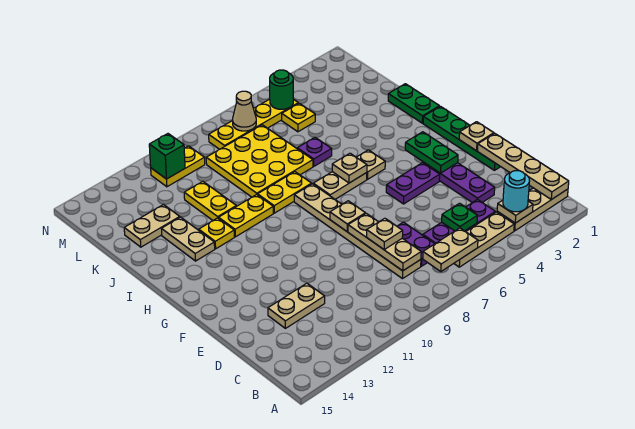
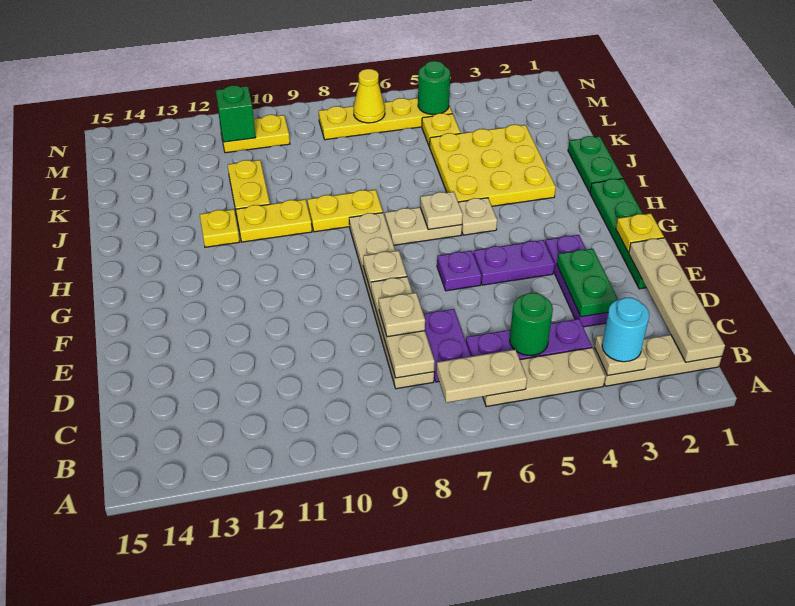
green plate C5 level 2 -> green round brick C5 level 2
tan plate D12:D13 level 1 -> none
tan plate F1 level 2 -> yellow plate F1 level 2
green plate F3:G3 level 2 -> green plate D3:E3 level 2
tan plate I13:J13 level 1 -> none
purple plate J6 level 1 -> purple plate F6 level 1
yellow plate J7:L9 level 1 -> yellow plate I3:K5 level 1
tan plate K13:K14 level 1 -> none
tan cone M7 level 2 -> yellow cone M7 level 2

